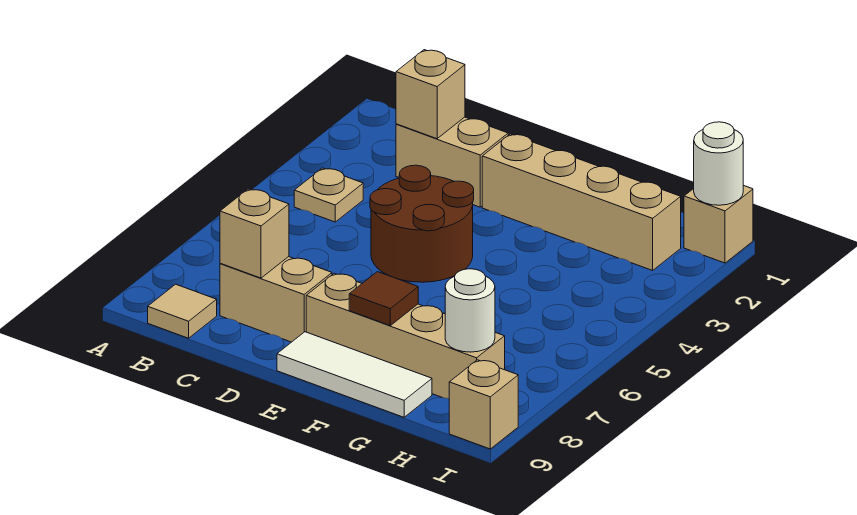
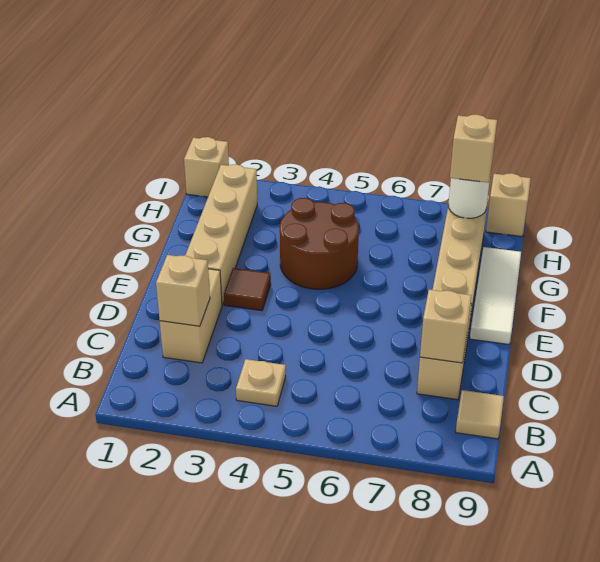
brown round brick D4:E5 level 1 -> brown round brick F4:G5 level 1
brown tile F8 level 2 -> brown tile E3 level 1
none -> tan brick H8 level 3
white round brick I1 level 2 -> none

